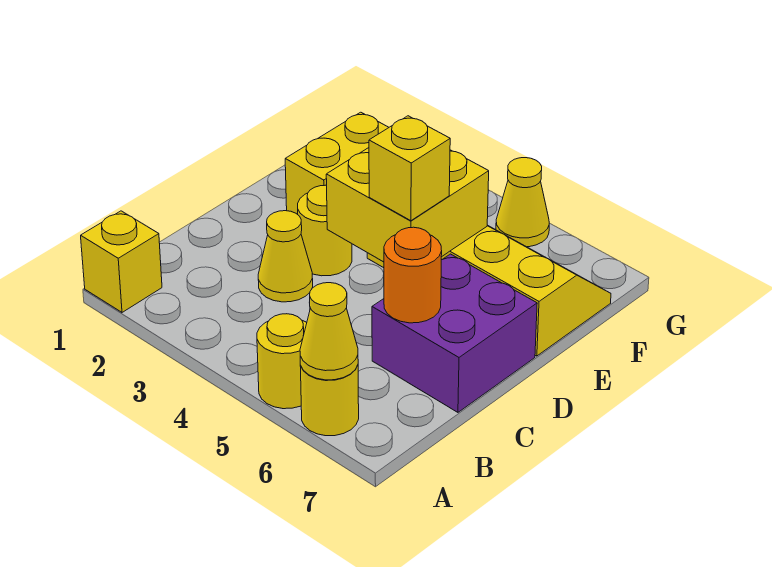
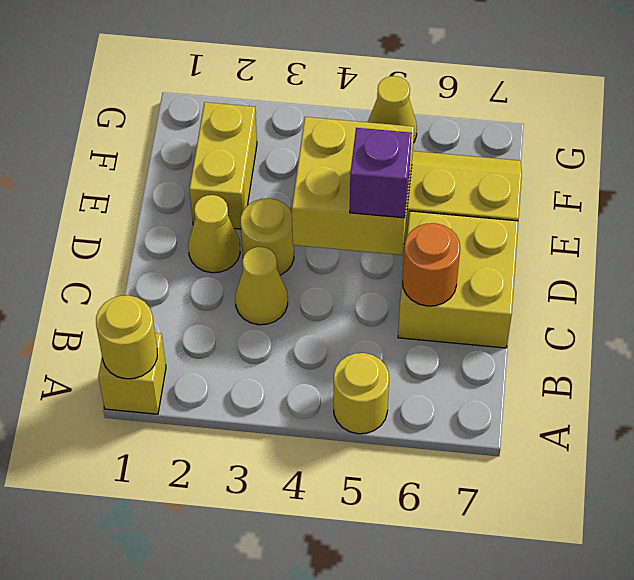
yellow round brick A6 level 1 -> yellow round brick A1 level 2
yellow cone A6 level 2 -> yellow cone D2 level 1
purple brick C6:D7 level 1 -> yellow brick C6:D7 level 1
yellow brick D5 level 3 -> purple brick D5 level 3

